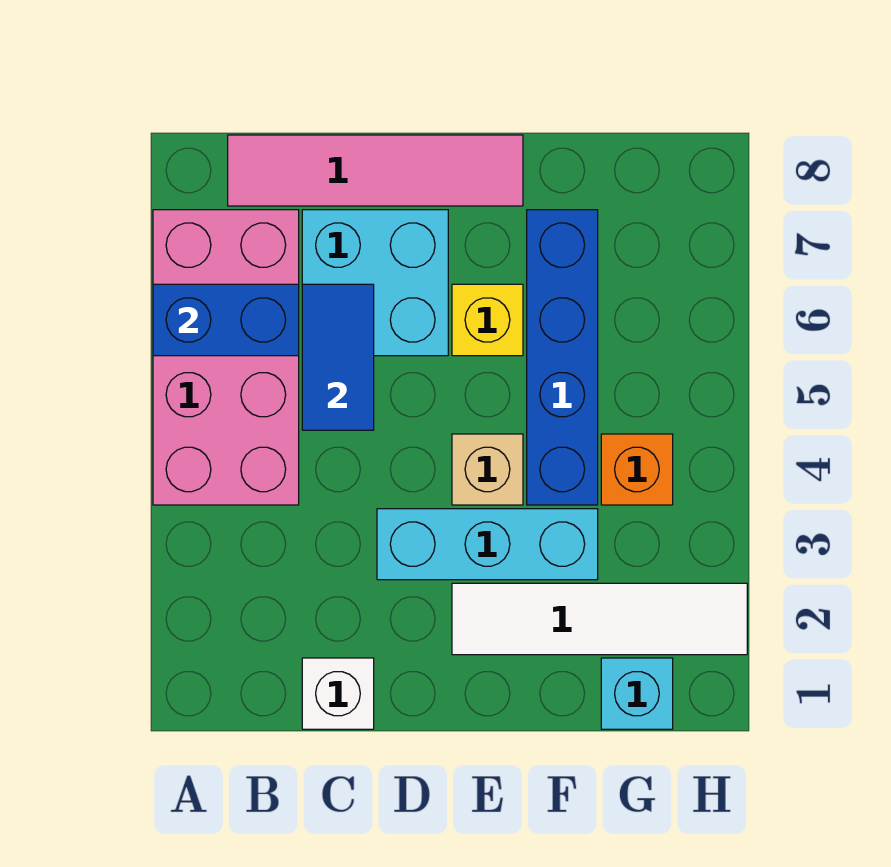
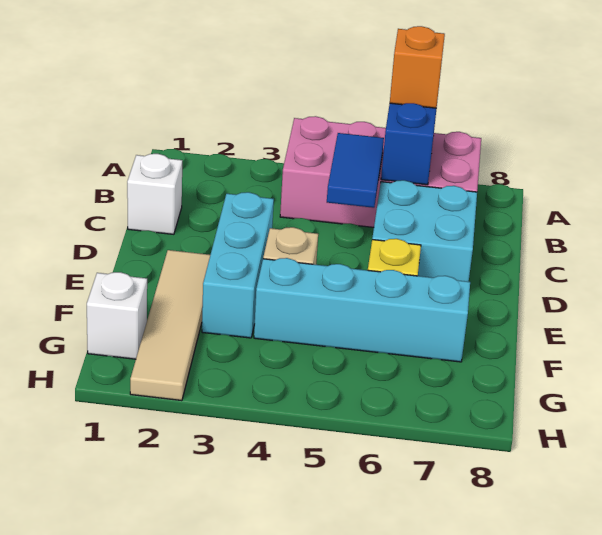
pink tile B8:E8 level 1 -> none
blue tile C5:C6 level 2 -> blue tile B5:C5 level 2
white tile E2:H2 level 1 -> tan tile E2:H2 level 1
blue brick F4:F7 level 1 -> cyan brick F4:F7 level 1
cyan brick G1 level 1 -> white brick G1 level 1
orange brick G4 level 1 -> orange brick A6 level 3

